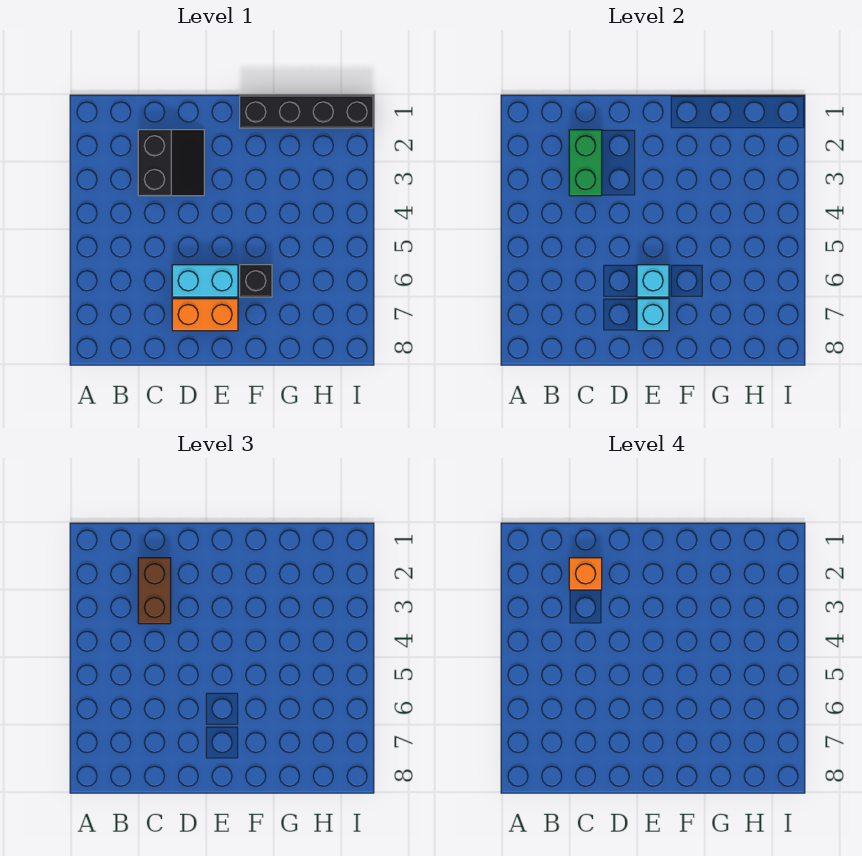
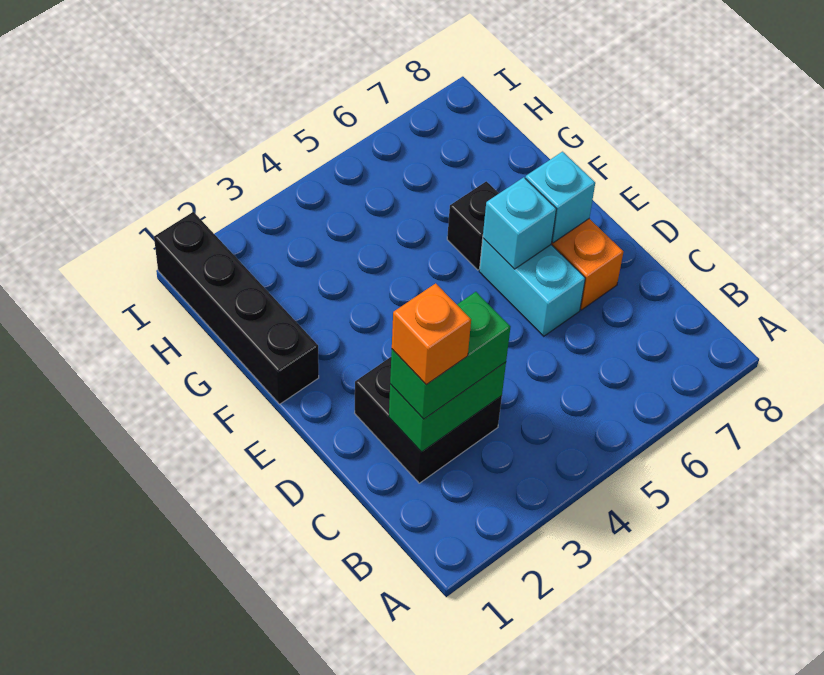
black slope C2:D3 level 1 top C -> black brick C2:D3 level 1
brown brick C2:C3 level 3 -> green brick C2:C3 level 3

